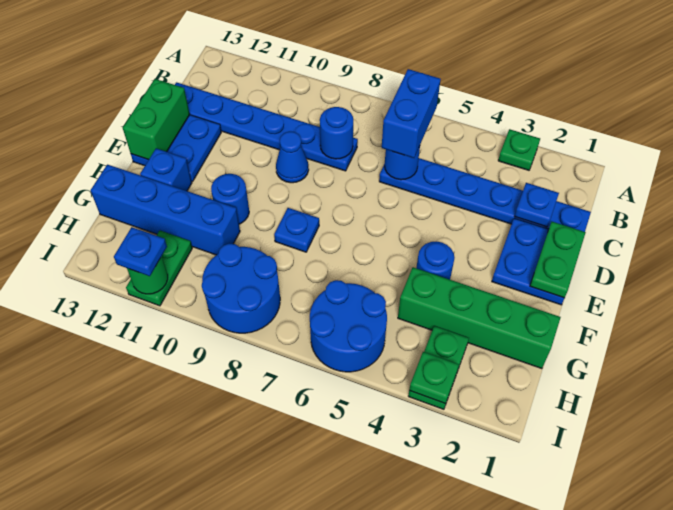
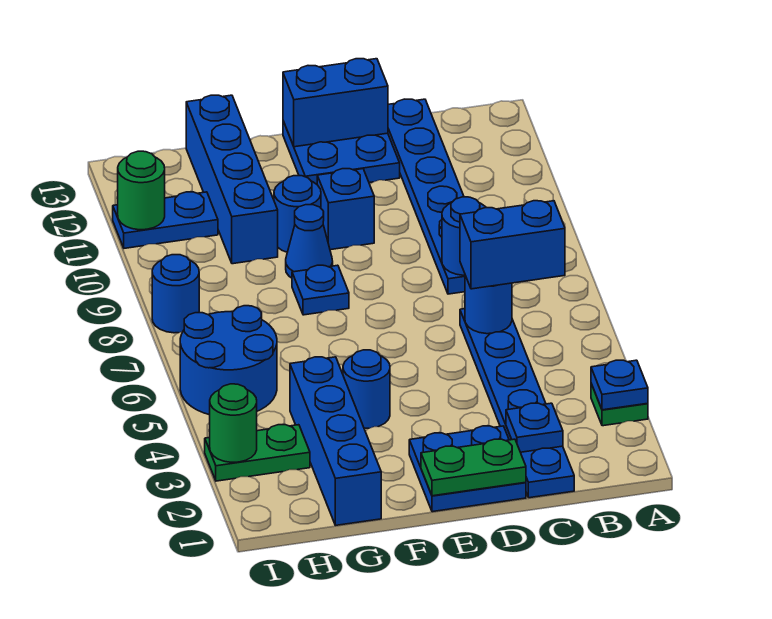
blue cone D9 level 1 -> blue cone F9 level 1
green brick D13:E13 level 2 -> blue brick D13:E13 level 2
blue brick F12 level 1 -> blue brick E10 level 1
green brick G1:G4 level 1 -> blue brick G1:G4 level 1
blue round brick H8:I9 level 1 -> blue round brick I8 level 1
green plate H11:I11 level 1 -> blue plate H11:I11 level 1
green plate I3 level 2 -> green round brick I3 level 2
blue plate I11 level 3 -> blue plate A3 level 2

